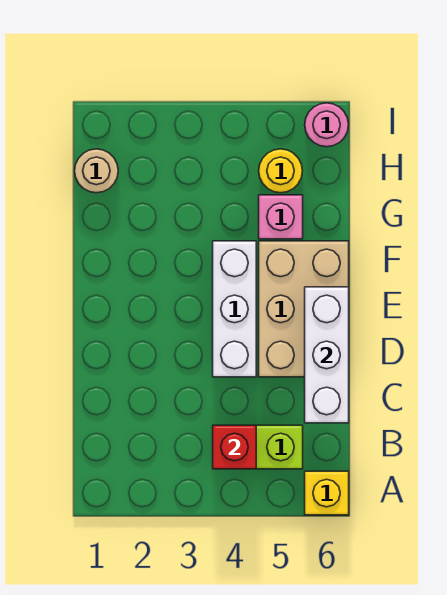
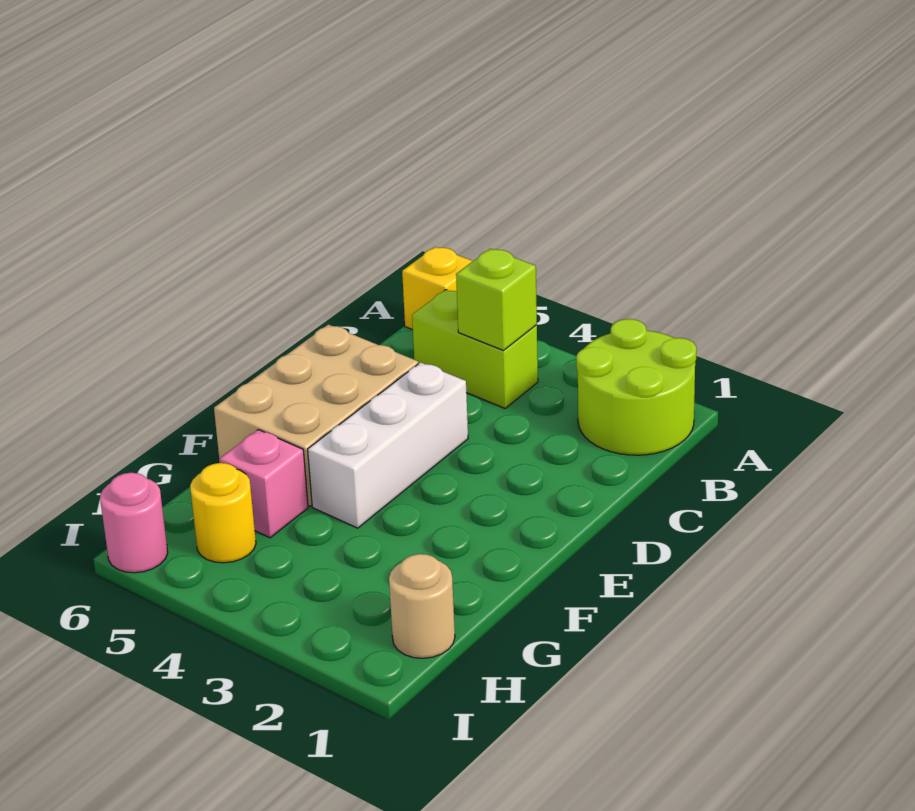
none -> lime round brick A1:B2 level 1
red brick B4 level 2 -> lime brick B4 level 2
white brick C6:E6 level 2 -> none

